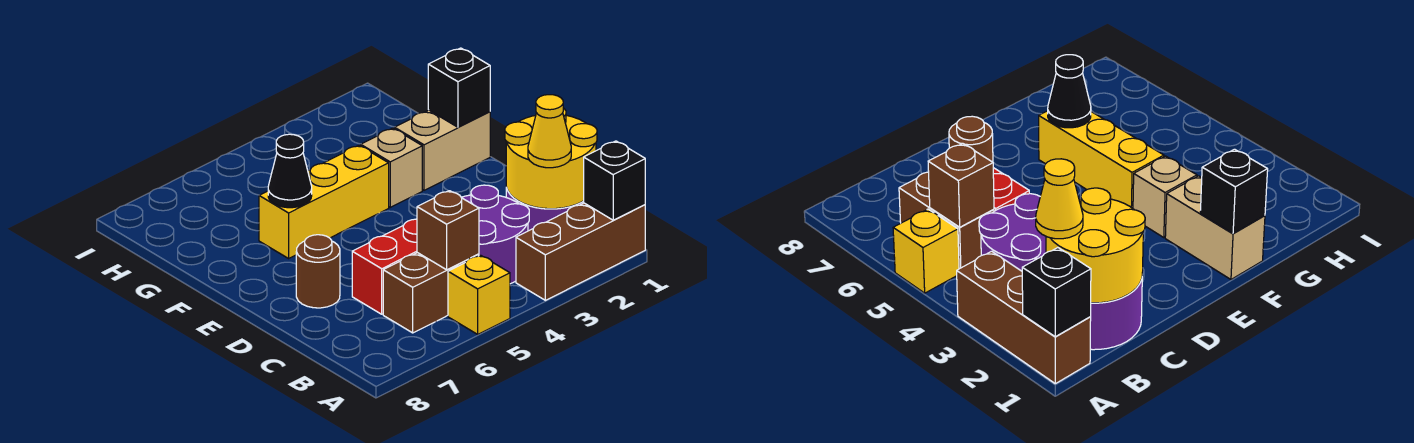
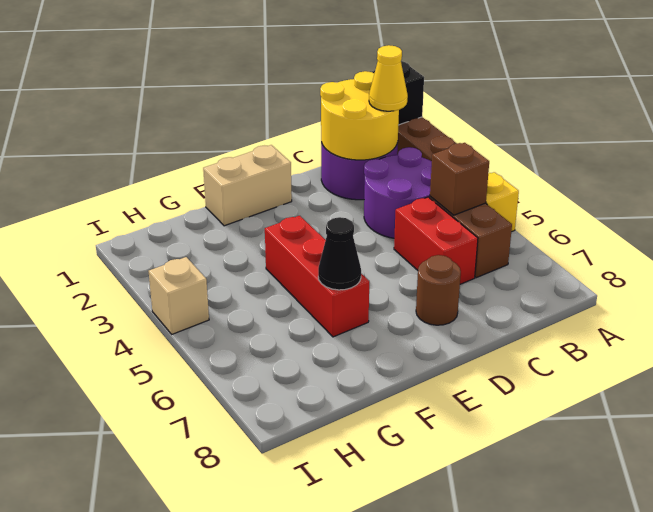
tan brick F1:F2 level 1 -> tan brick E1:F1 level 1
black brick F1 level 2 -> none
tan brick F3 level 1 -> tan brick I4 level 1
yellow brick F4:F6 level 1 -> red brick F4:F6 level 1

